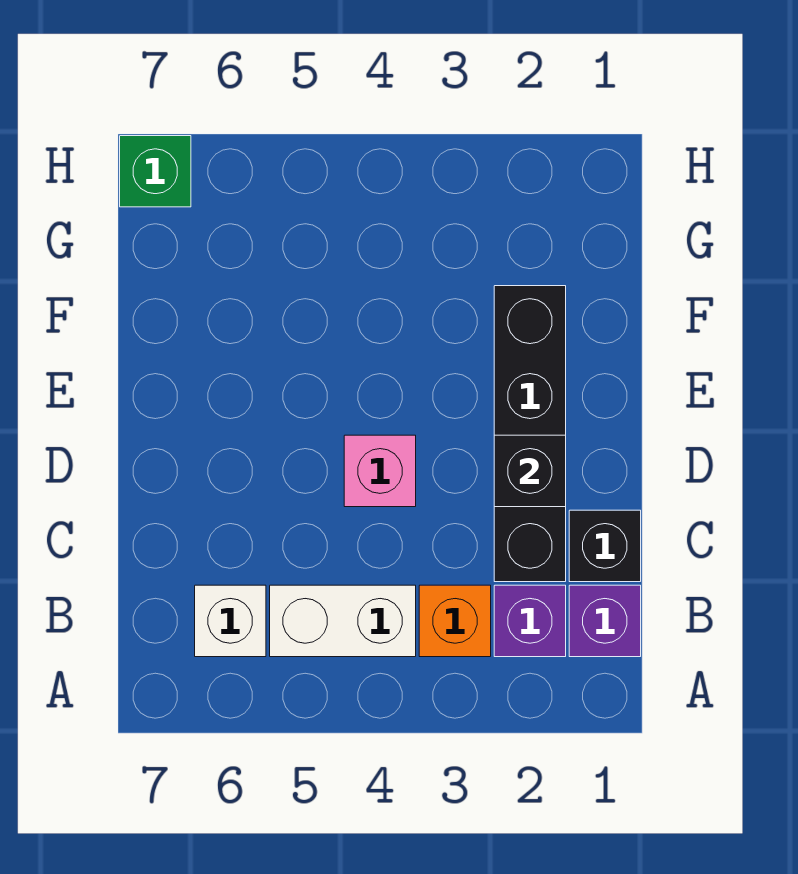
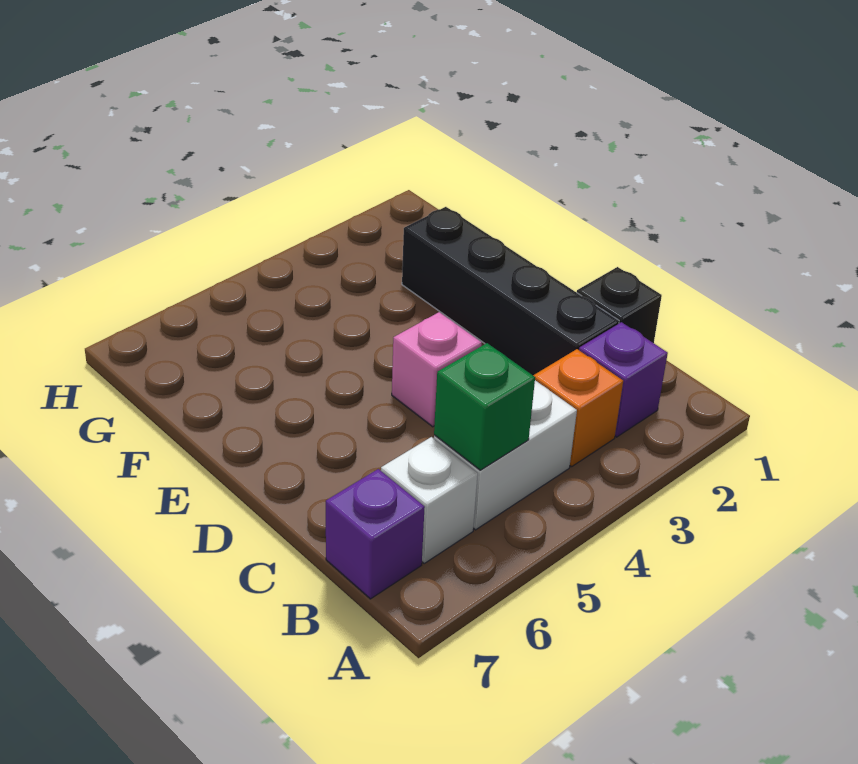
purple brick B1 level 1 -> purple brick B7 level 1
black brick D2 level 2 -> none
green brick H7 level 1 -> green brick B5 level 2

